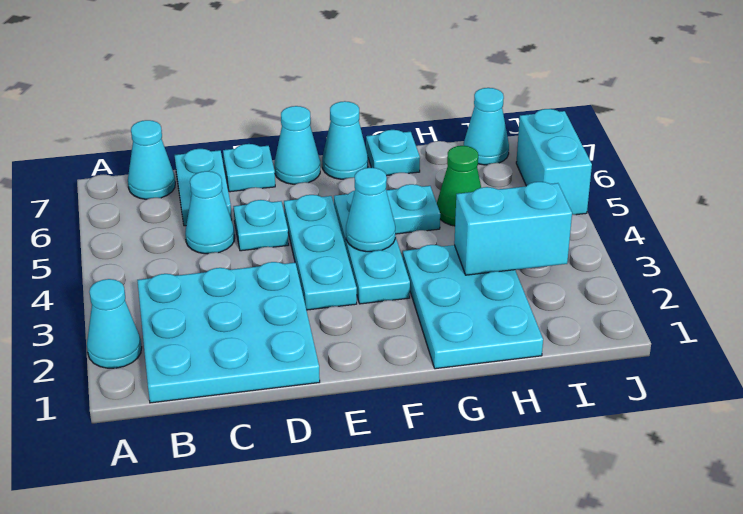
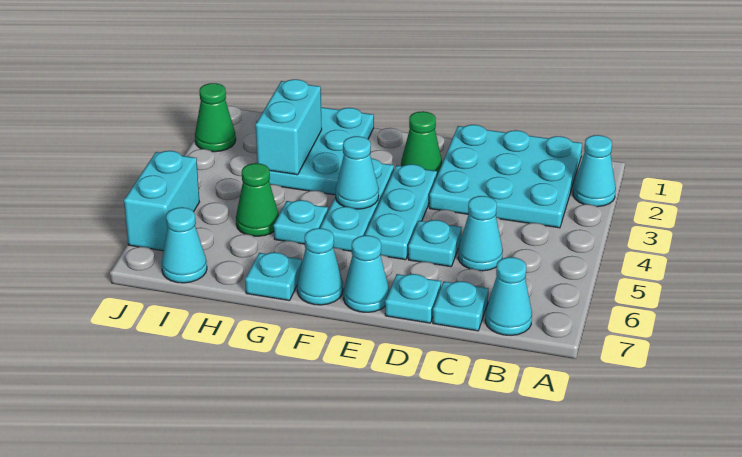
cyan plate C6:C7 level 1 -> cyan plate C7 level 1
none -> green cone E2 level 1
cyan brick H3:I3 level 2 -> cyan brick H2:H3 level 2
none -> green cone J2 level 1

